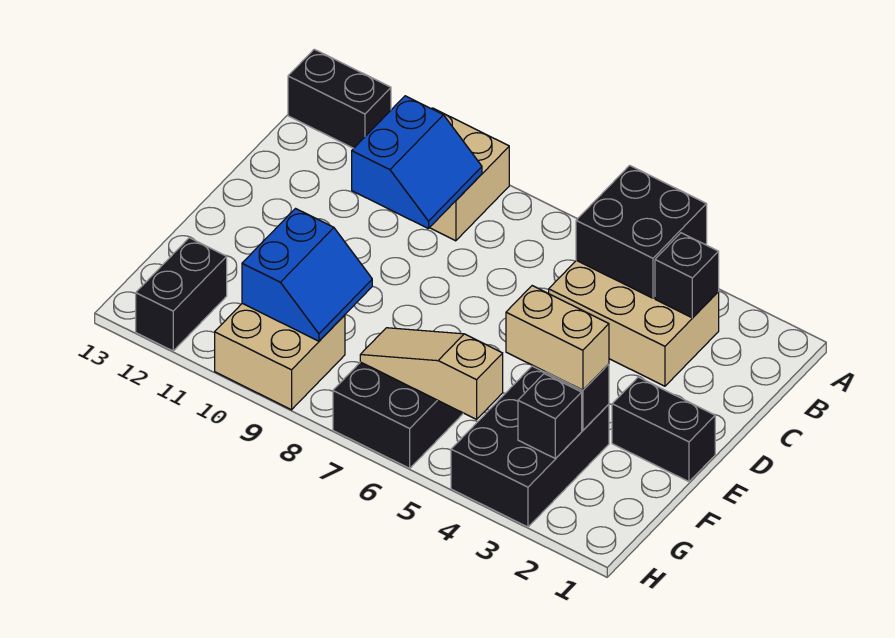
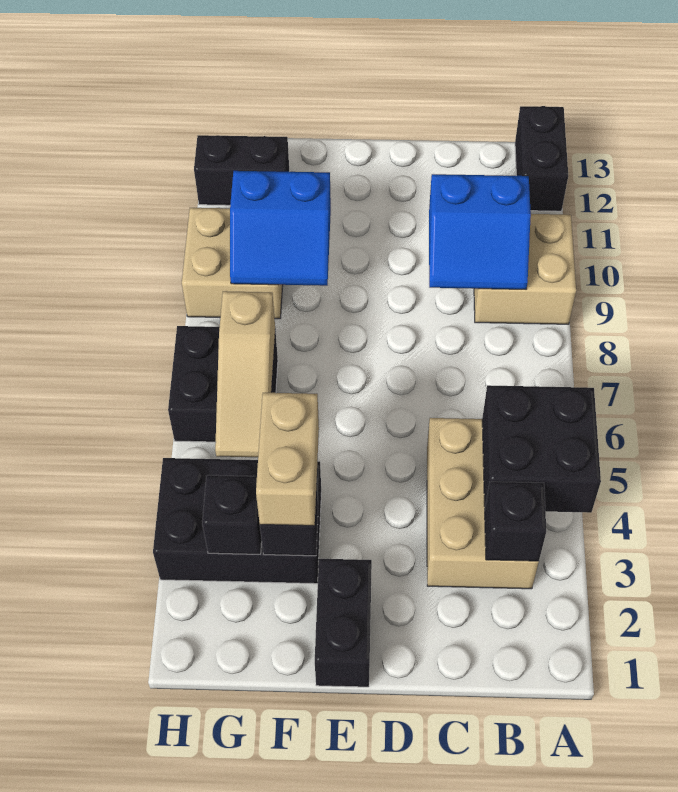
tan slope G5:G7 level 2 top 5 -> tan slope G5:G7 level 2 top 7

